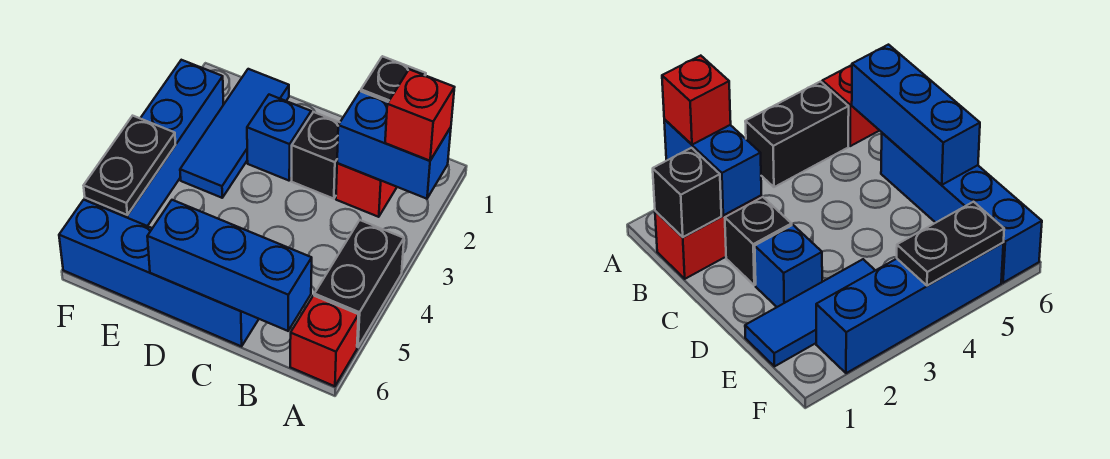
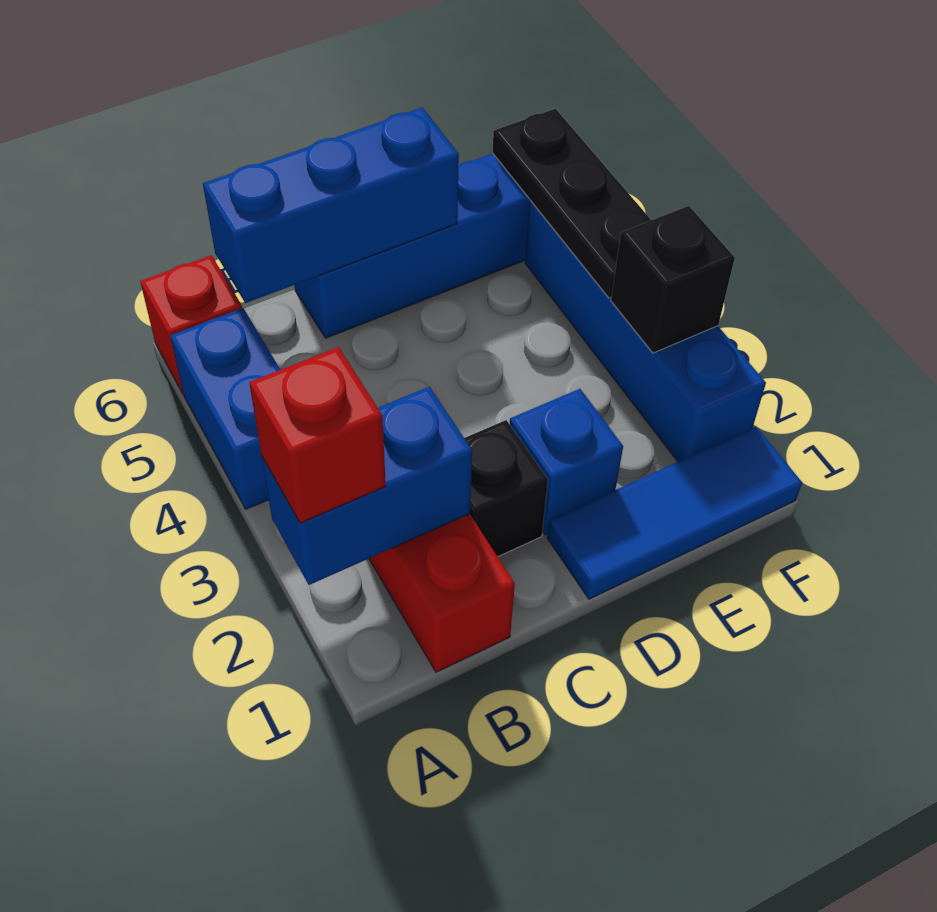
black brick A4:A5 level 1 -> blue brick A4:A5 level 1
black brick B1 level 2 -> black brick F3 level 2
blue tile E1:E3 level 1 -> blue tile D1:F1 level 1
black plate F4:F5 level 2 -> black plate F4:F6 level 2

